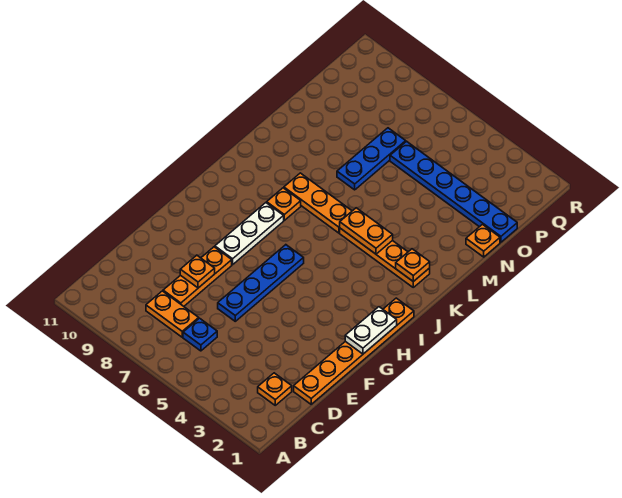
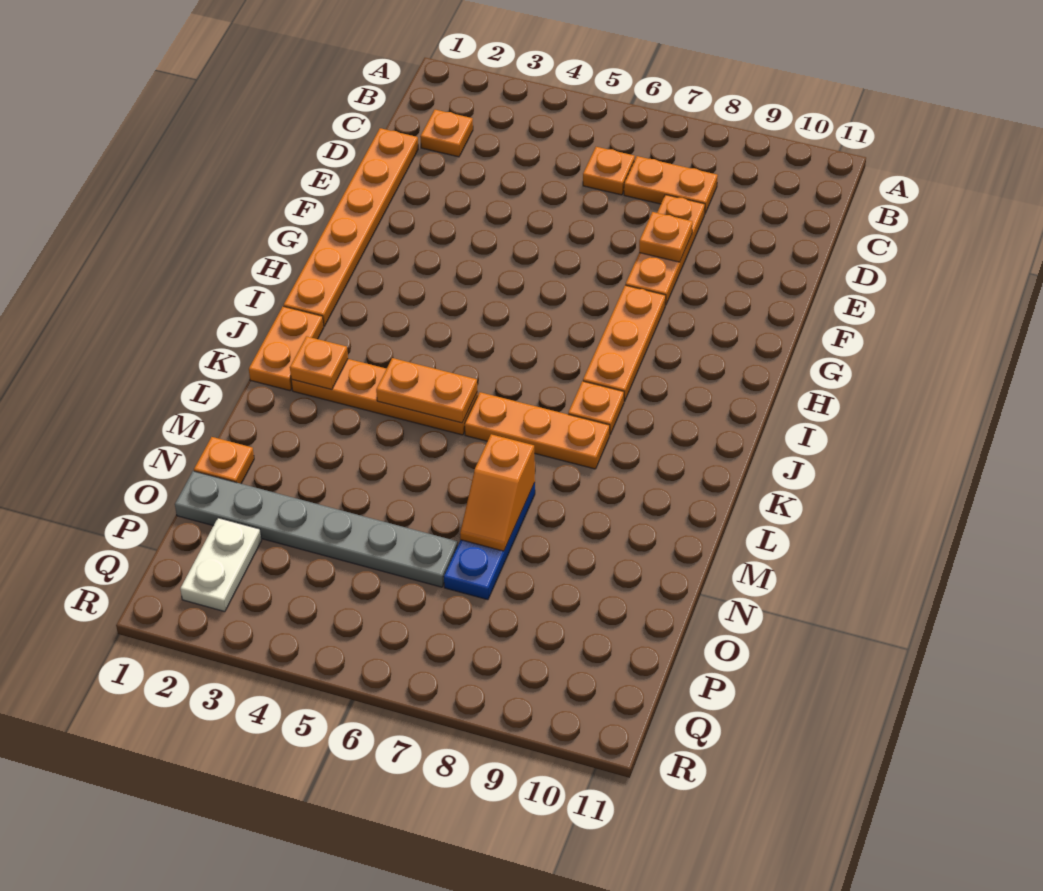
blue plate C6 level 1 -> orange plate C6 level 1
blue plate E6:H6 level 1 -> none
white plate G1:H1 level 2 -> white plate P2:Q2 level 1
white plate G8:I8 level 1 -> orange plate G8:I8 level 1
none -> orange plate J1:K1 level 1
none -> orange slope M7:N7 level 2 top M
blue plate O1:O6 level 1 -> grey plate O1:O6 level 1

